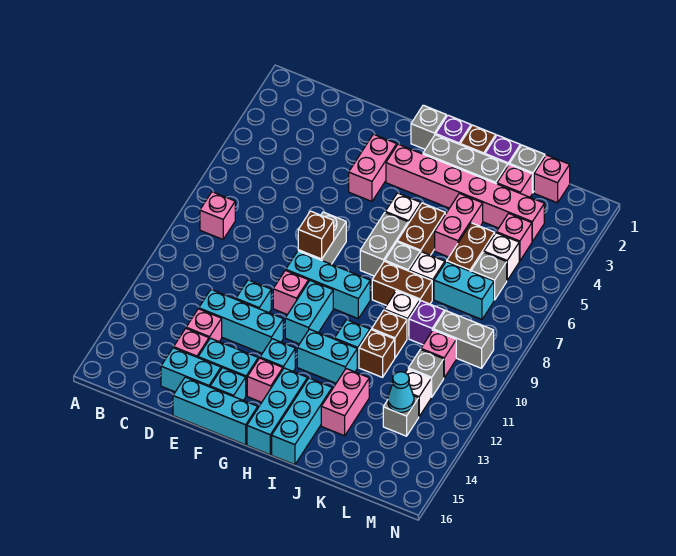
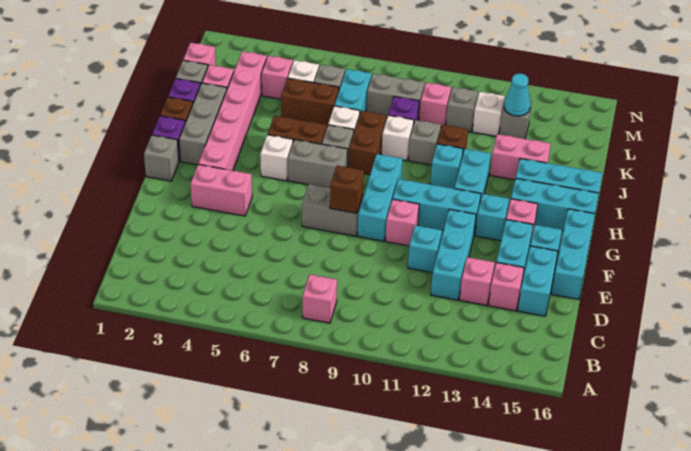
cyan brick G10:G11 level 1 -> cyan brick G10:G12 level 1
pink brick J4:J5 level 1 -> none
brown brick J10 level 1 -> grey brick J10 level 1
grey brick L9:M9 level 1 -> grey brick L8:L9 level 1

